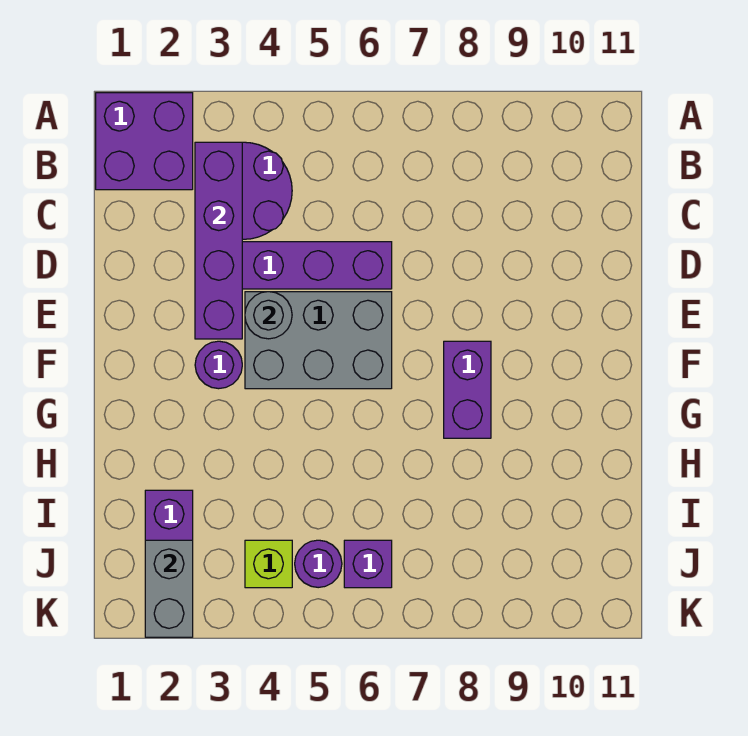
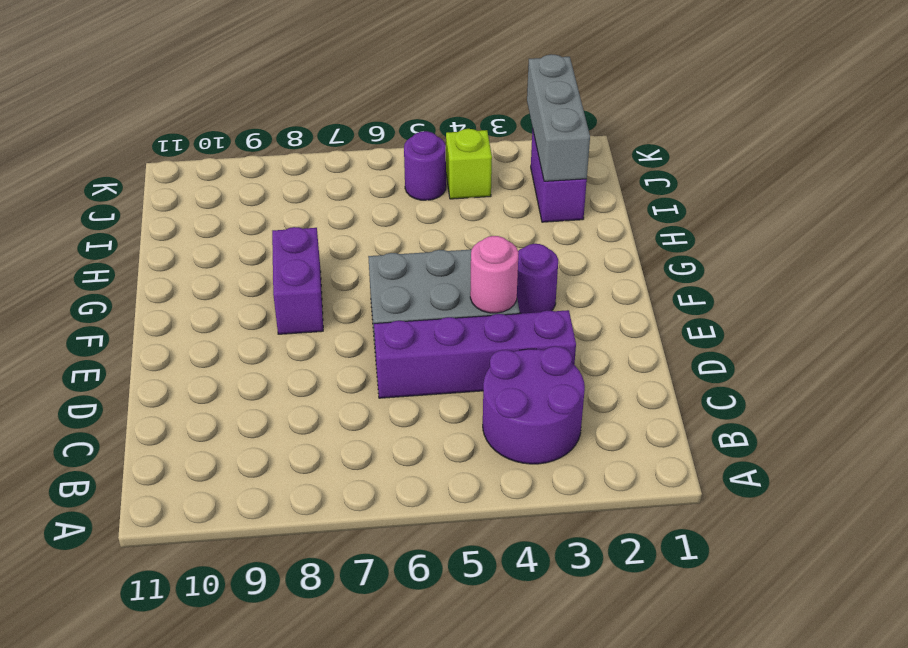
purple brick A1:B2 level 1 -> none
purple brick B3:E3 level 2 -> none
grey round brick E4 level 2 -> pink round brick E4 level 2
grey brick J2:K2 level 2 -> grey brick I2:K2 level 2
purple brick J6 level 1 -> none

